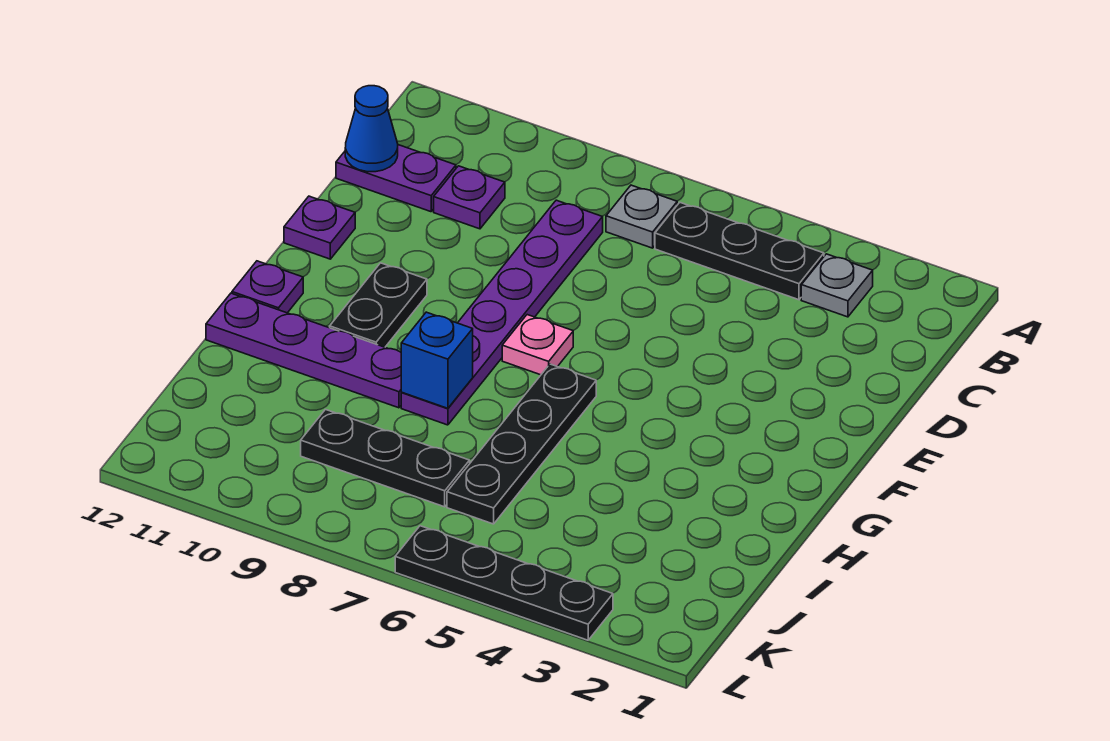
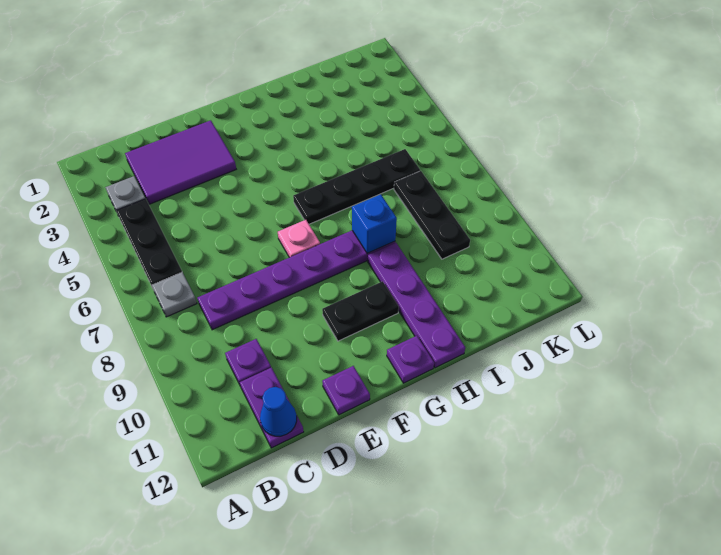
none -> purple tile C2:E3 level 1
black plate L3:L6 level 1 -> none

